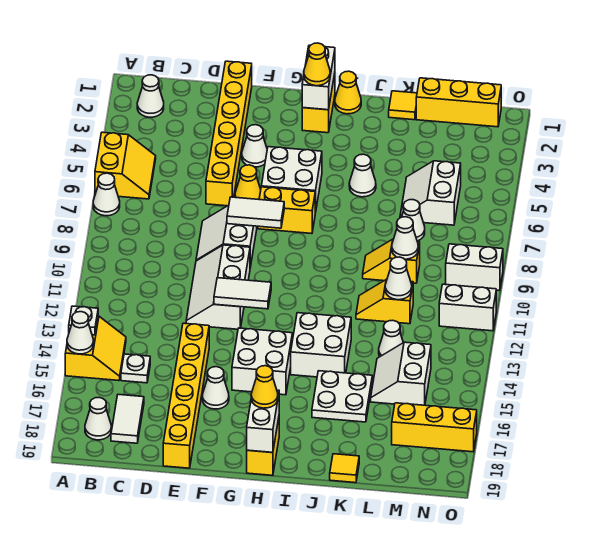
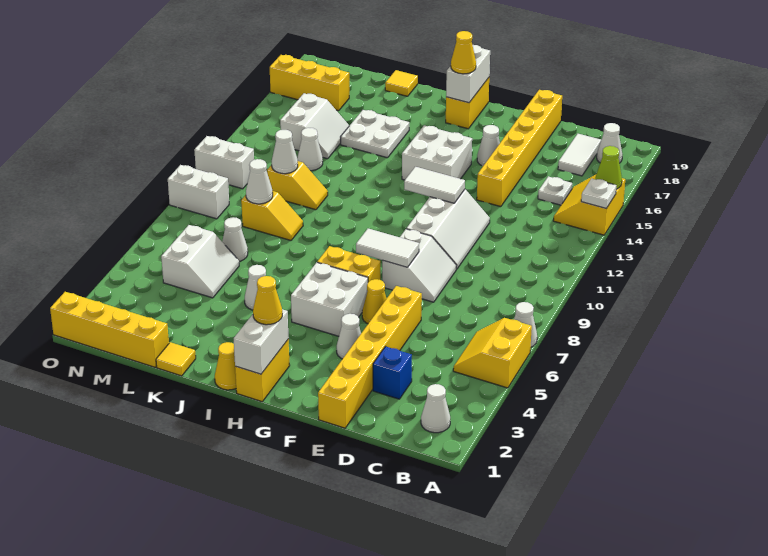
white cone A15 level 2 -> lime cone A15 level 2
none -> blue brick D3 level 1
white brick I13:J14 level 1 -> none
yellow brick L1:N1 level 1 -> yellow brick L1:O1 level 1

